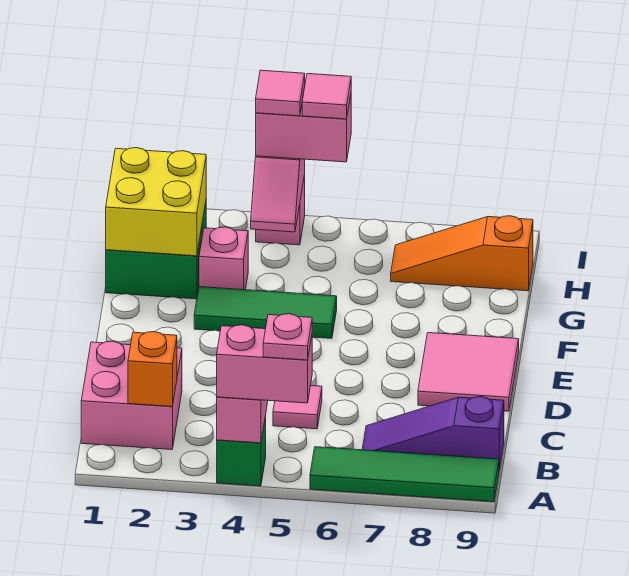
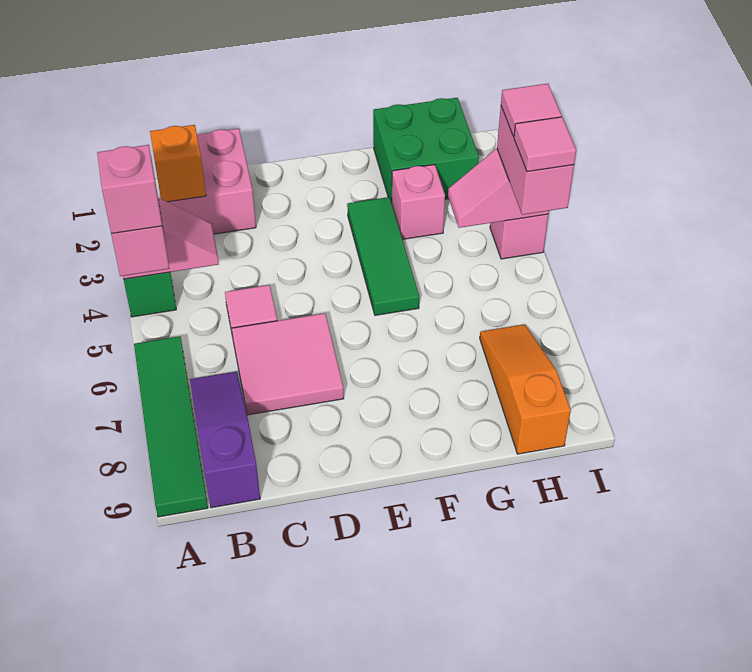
pink plate A5 level 4 -> pink brick A5 level 4
pink tile D8:E9 level 1 -> pink tile C6:D7 level 1
yellow brick G1:H2 level 2 -> none

